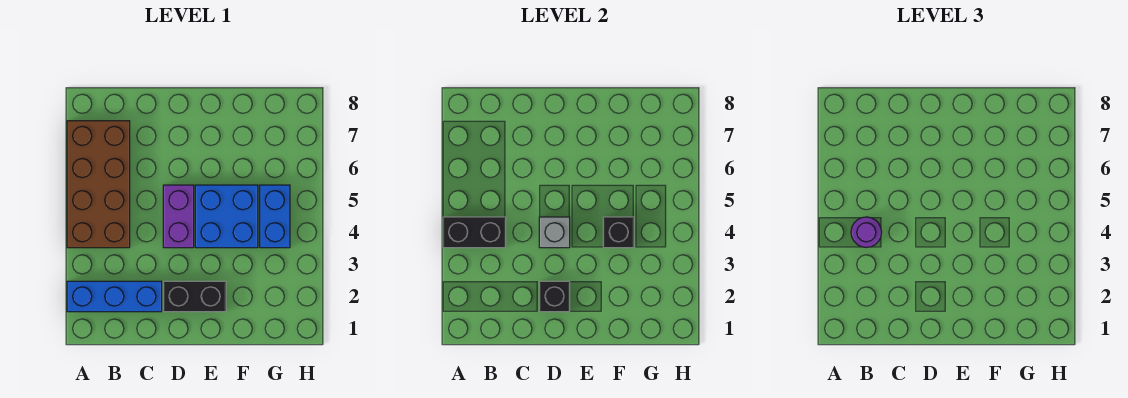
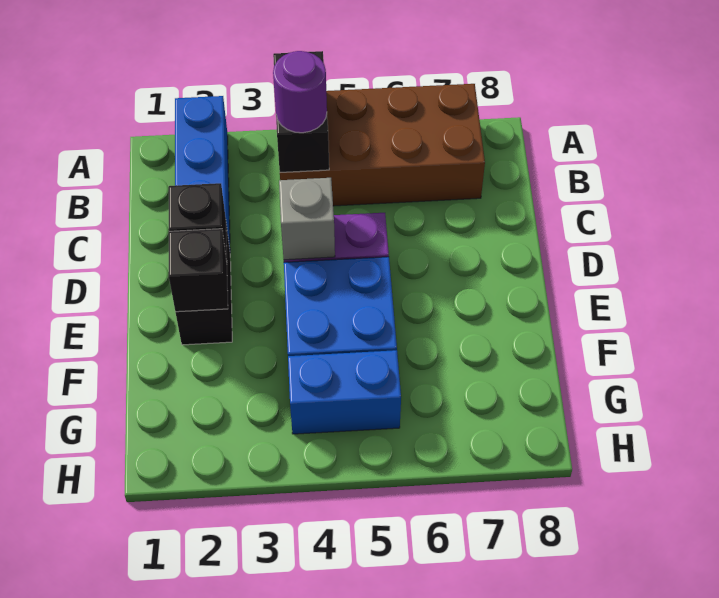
black brick F4 level 2 -> black brick E2 level 2

